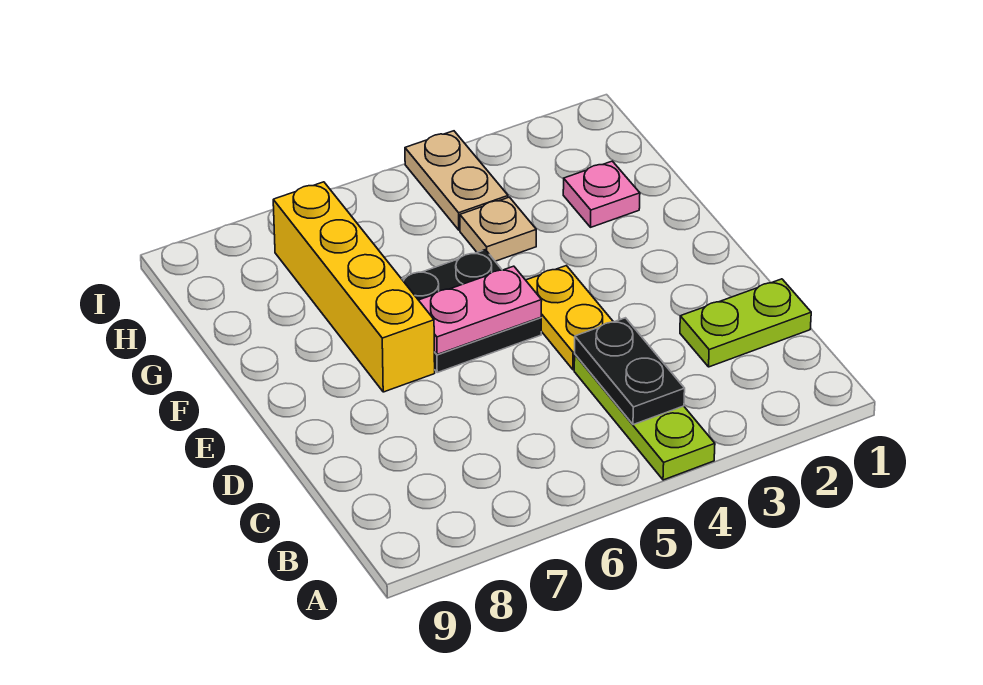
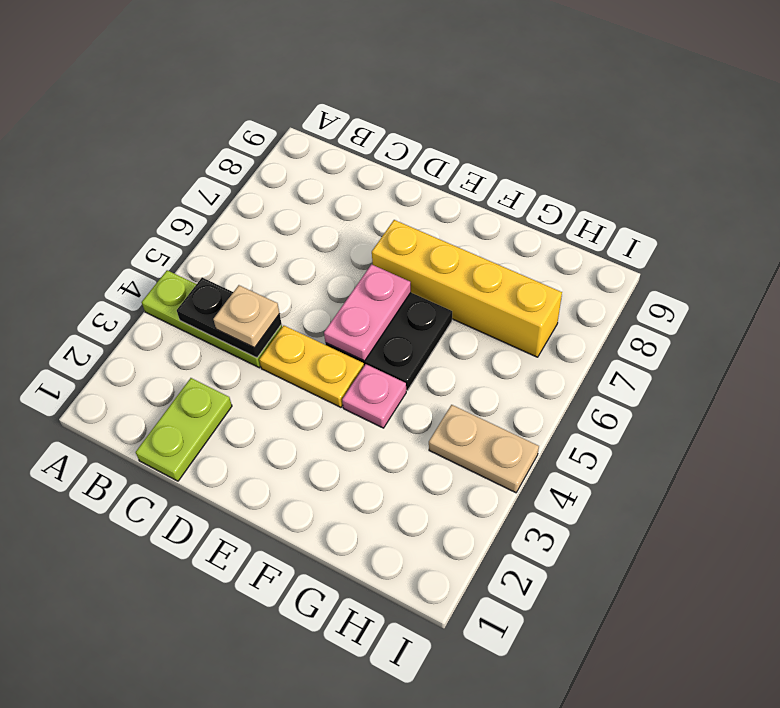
pink plate G2 level 1 -> pink plate F4 level 1
tan plate G4 level 1 -> tan plate C4 level 3

